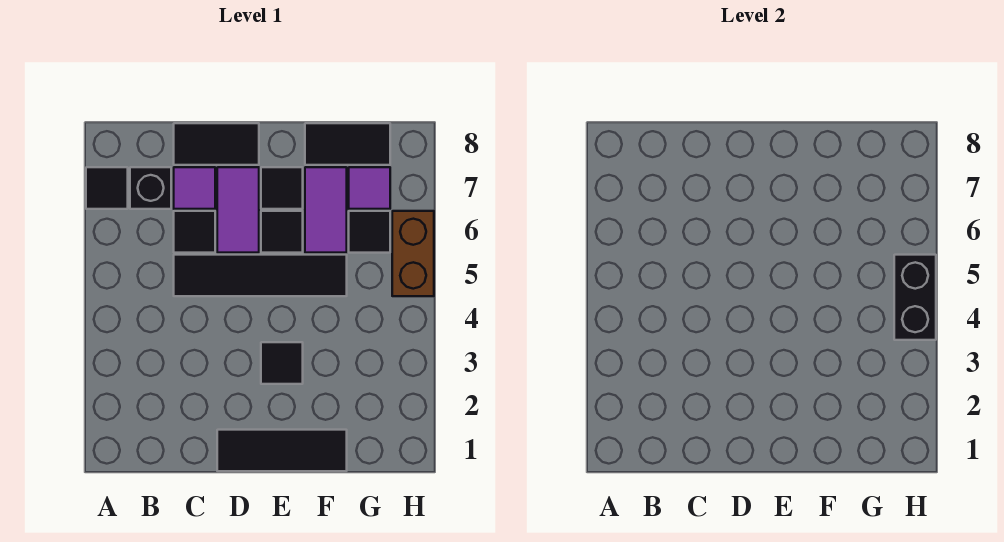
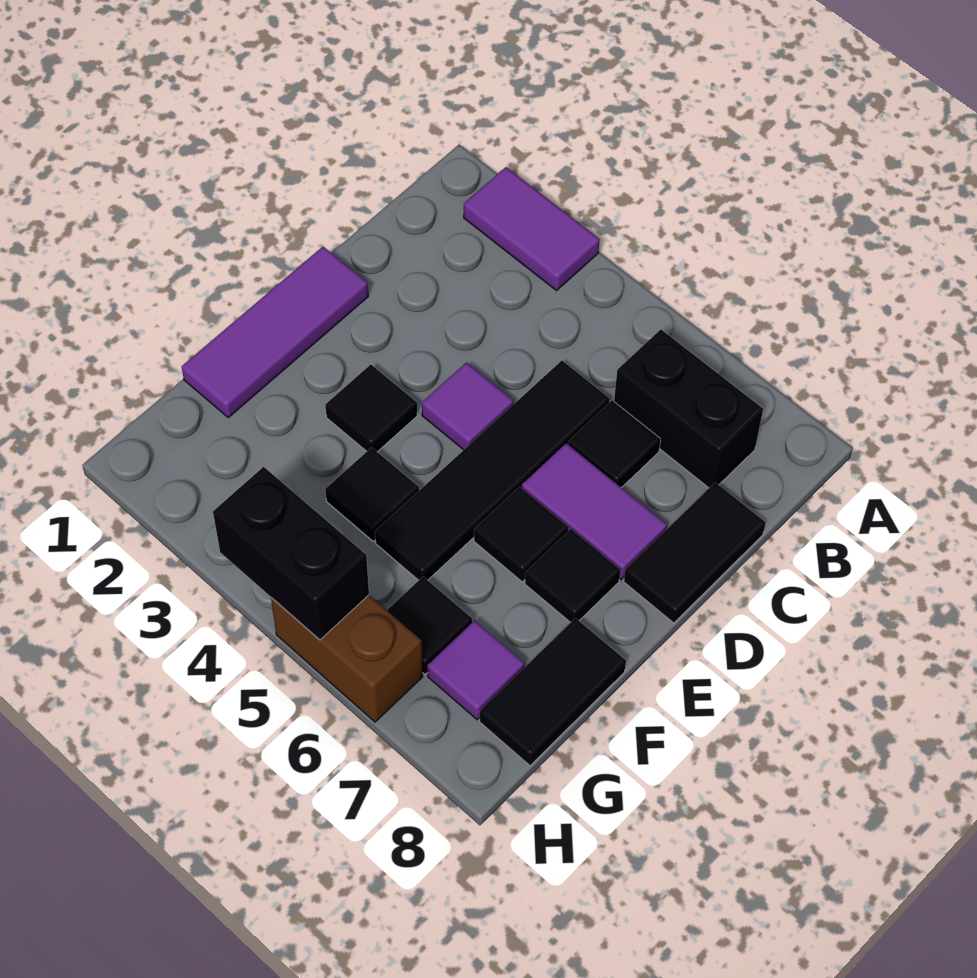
black tile A7 level 1 -> black tile F4 level 1
black brick B7 level 1 -> black brick B6:B7 level 1
purple tile C7 level 1 -> purple tile D4 level 1
black tile D1:F1 level 1 -> purple tile D1:F1 level 1
purple tile F6:F7 level 1 -> purple tile A2:A3 level 1

